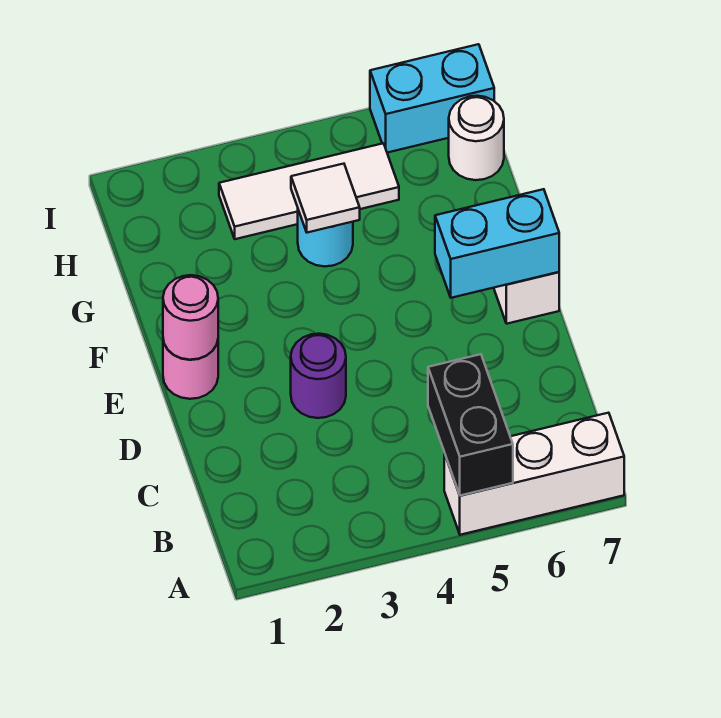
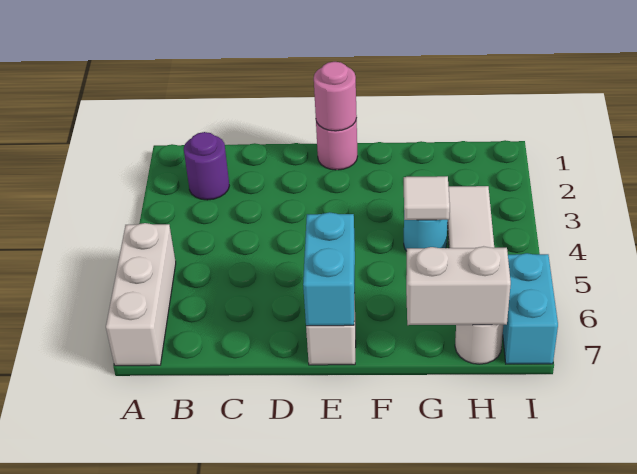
black brick A5:B5 level 2 -> none
purple round brick D3 level 1 -> purple round brick B2 level 1
none -> white brick G7:H7 level 2

